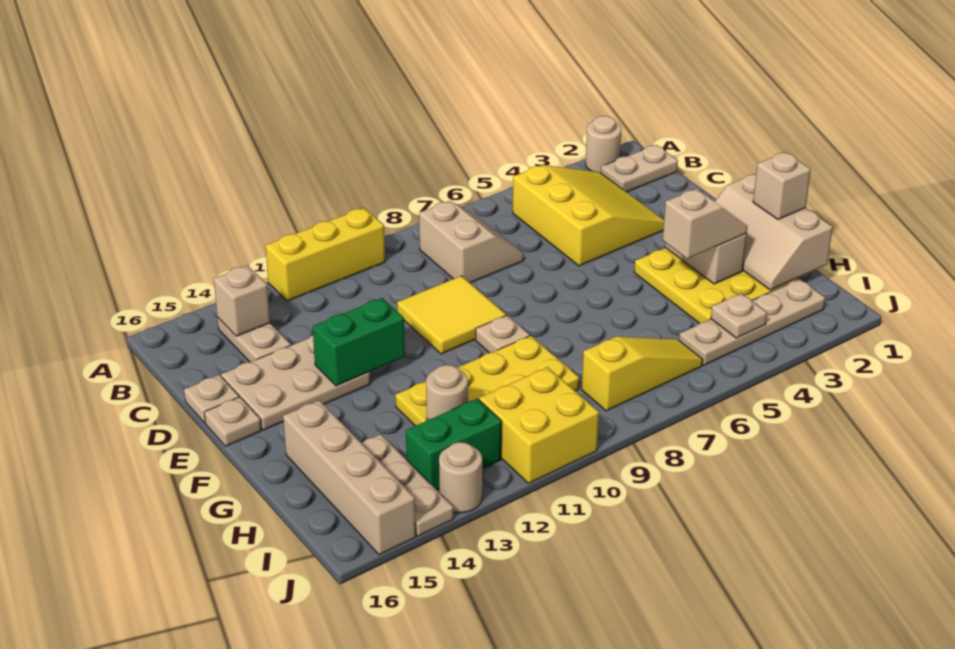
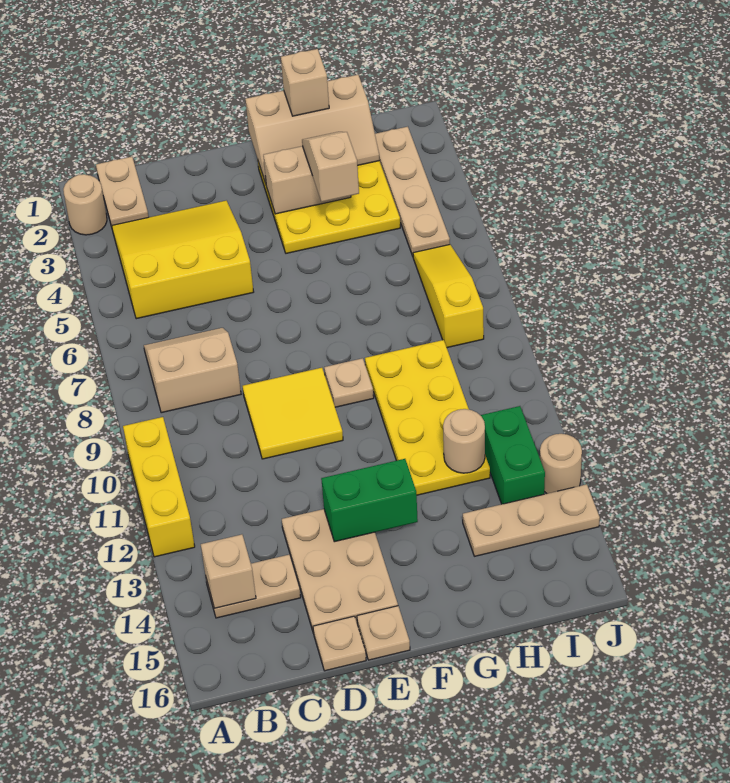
green brick E12:E13 level 2 -> green brick E13:F13 level 2
tan brick G15:J15 level 1 -> none
tan plate I4 level 2 -> none
yellow brick I10:J11 level 1 -> none

